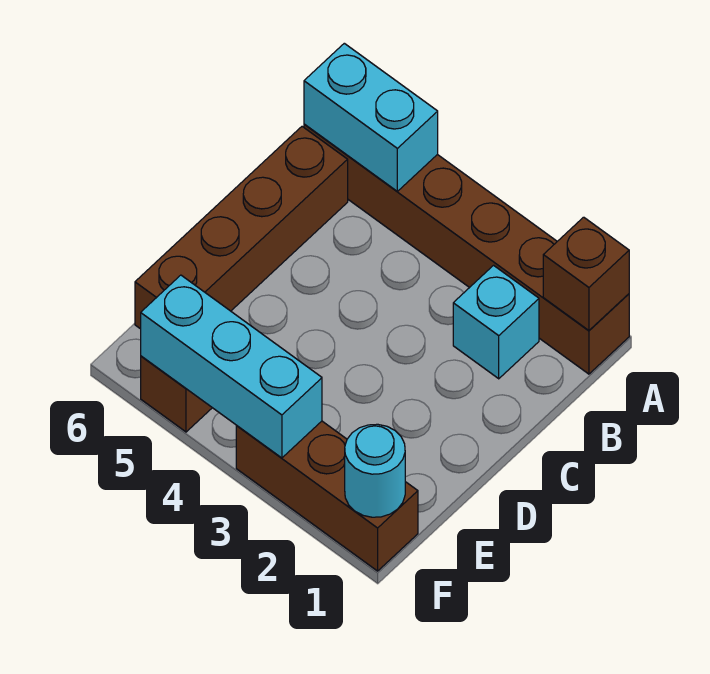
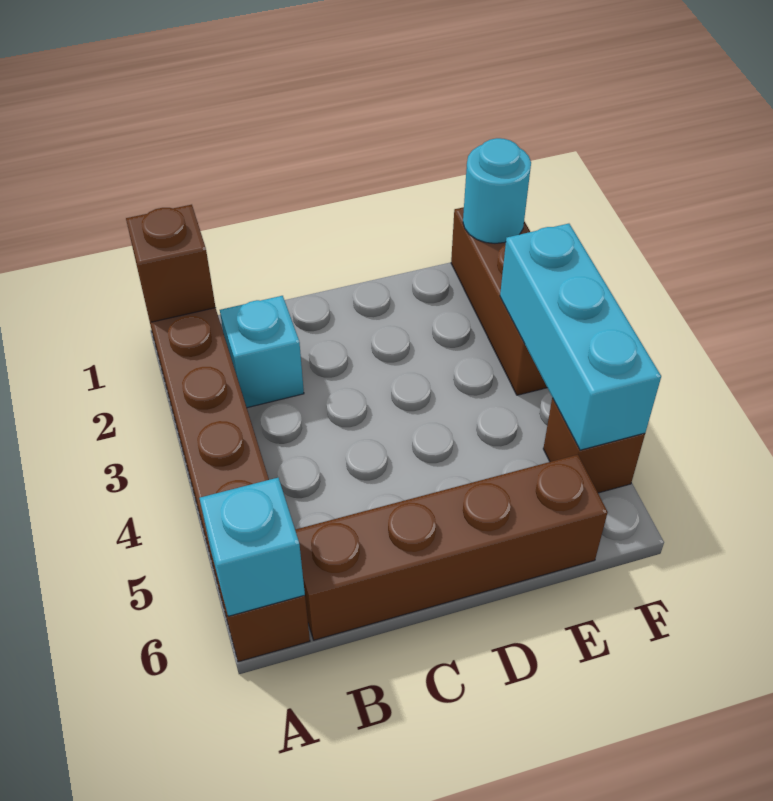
cyan brick A5:A6 level 2 -> cyan brick A6 level 2

